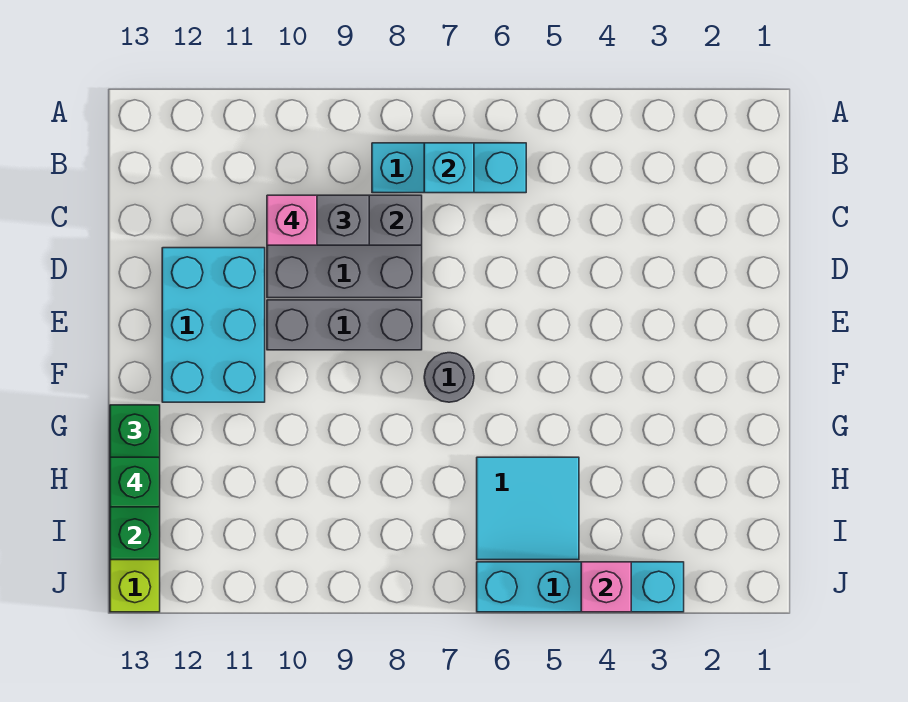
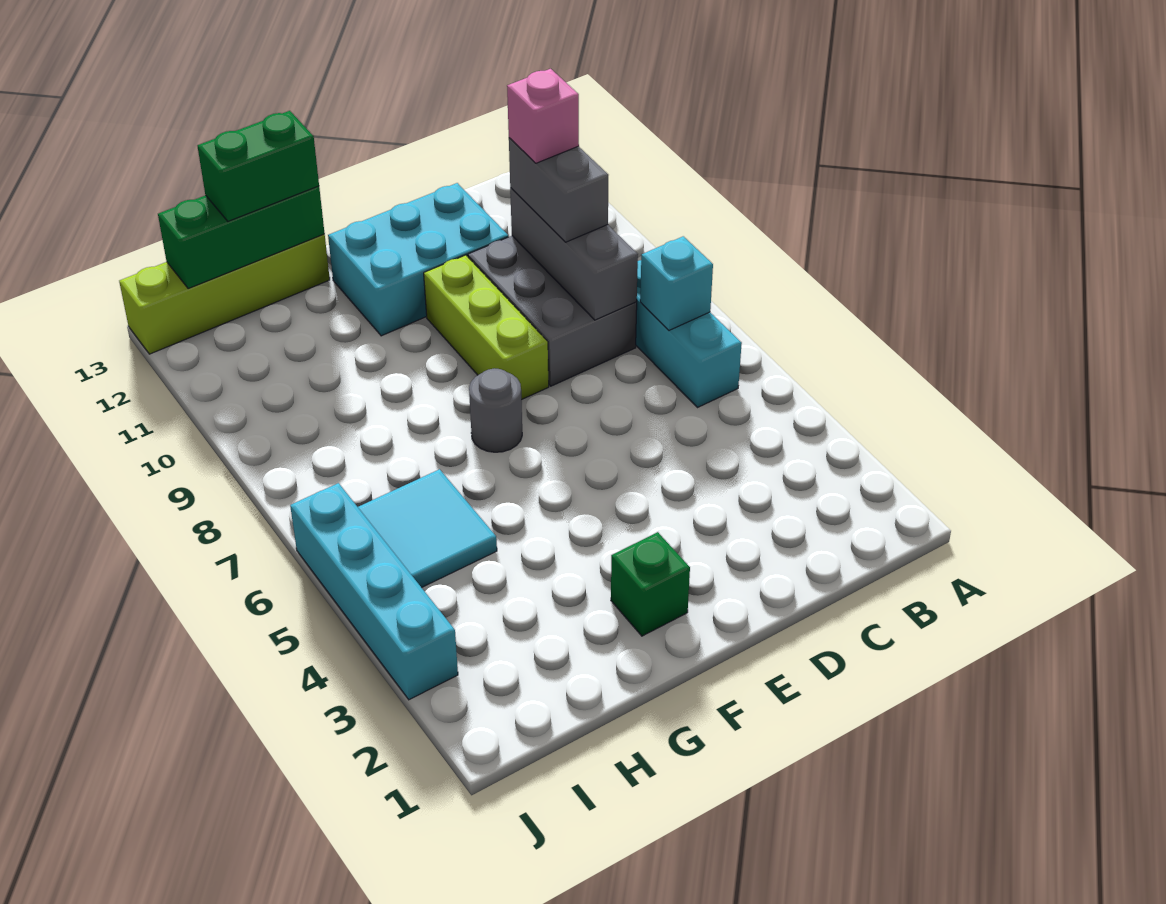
grey brick E8:E10 level 1 -> lime brick E8:E10 level 1
green brick H13 level 4 -> green brick F2 level 1
pink brick J4 level 2 -> none

